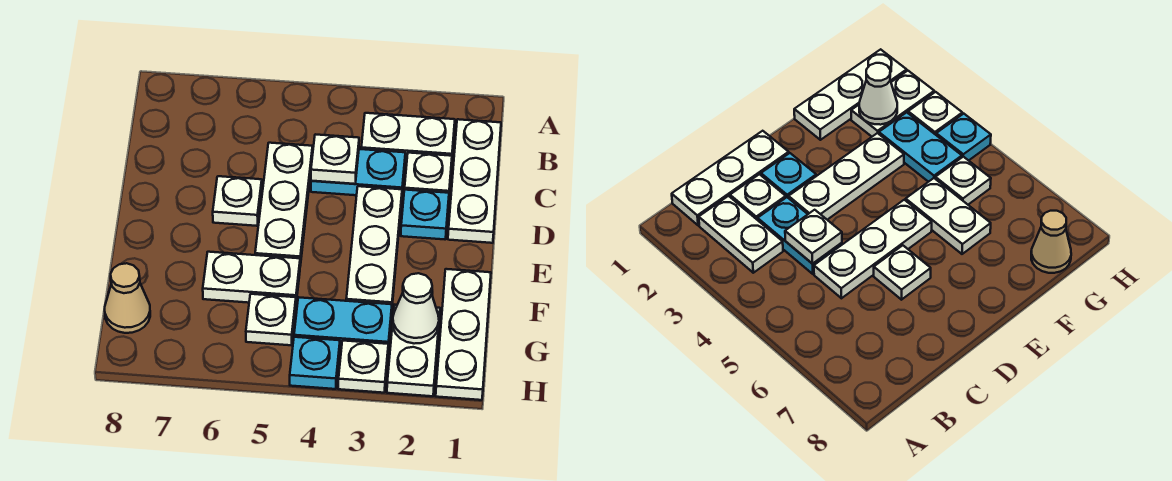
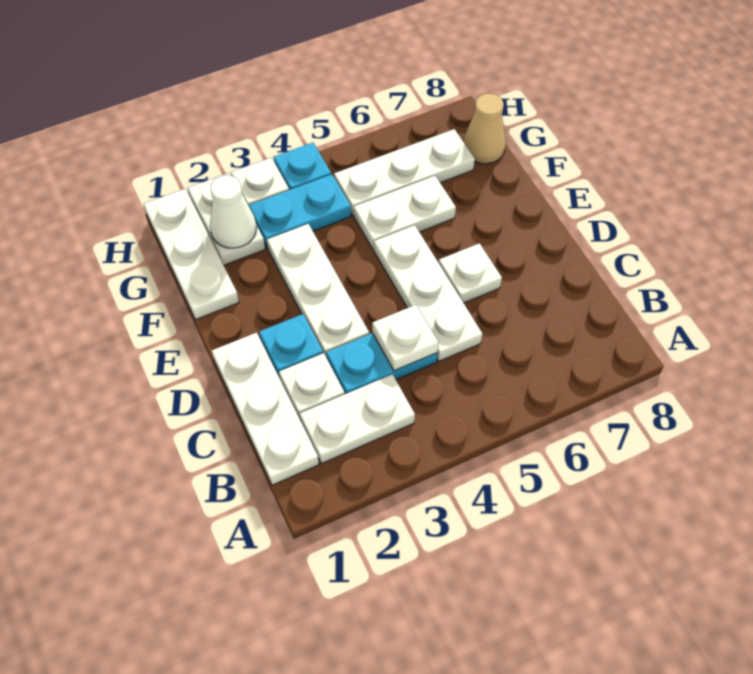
white plate G5 level 1 -> white plate G5:G7 level 1

